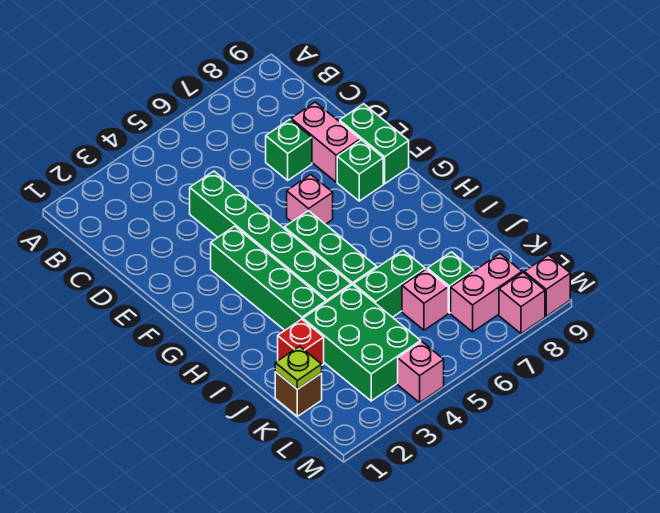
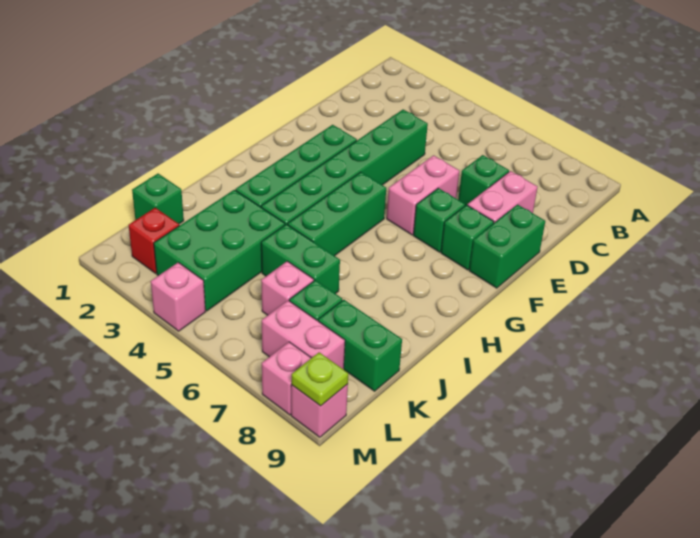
pink brick F6 level 1 -> pink brick E6:F6 level 1
none -> green brick F7 level 1
red brick J2 level 1 -> red brick L2 level 1
brown brick K1 level 1 -> green brick K1 level 1
lime plate K1 level 2 -> lime plate M9 level 2
none -> green brick K8:K9 level 1

